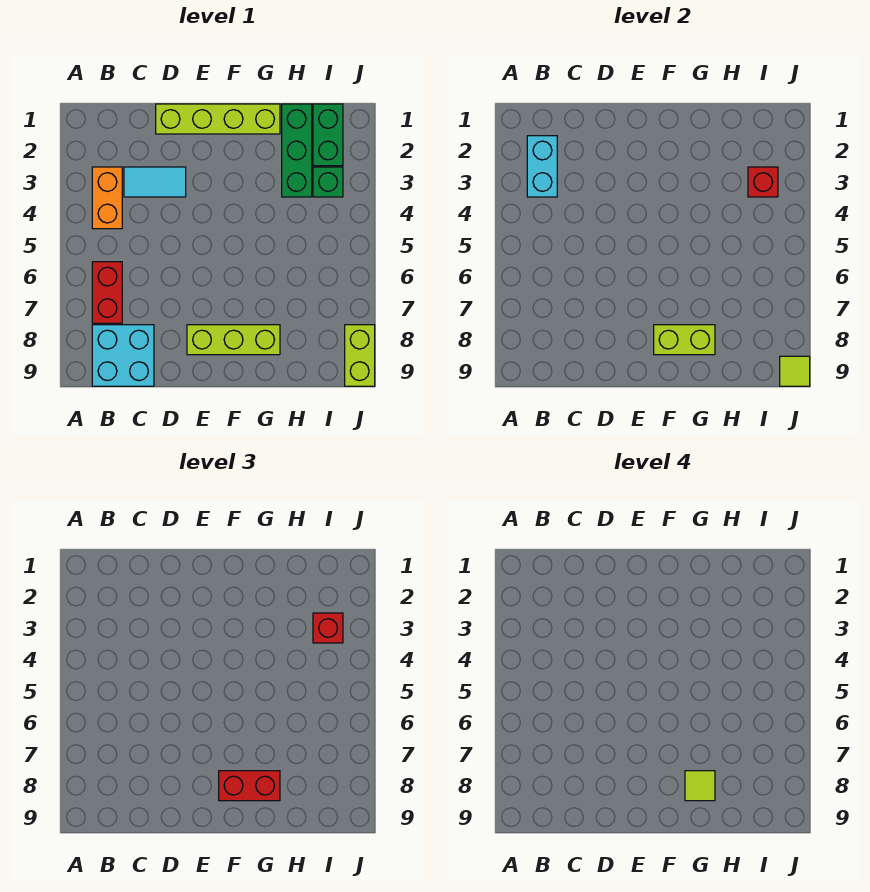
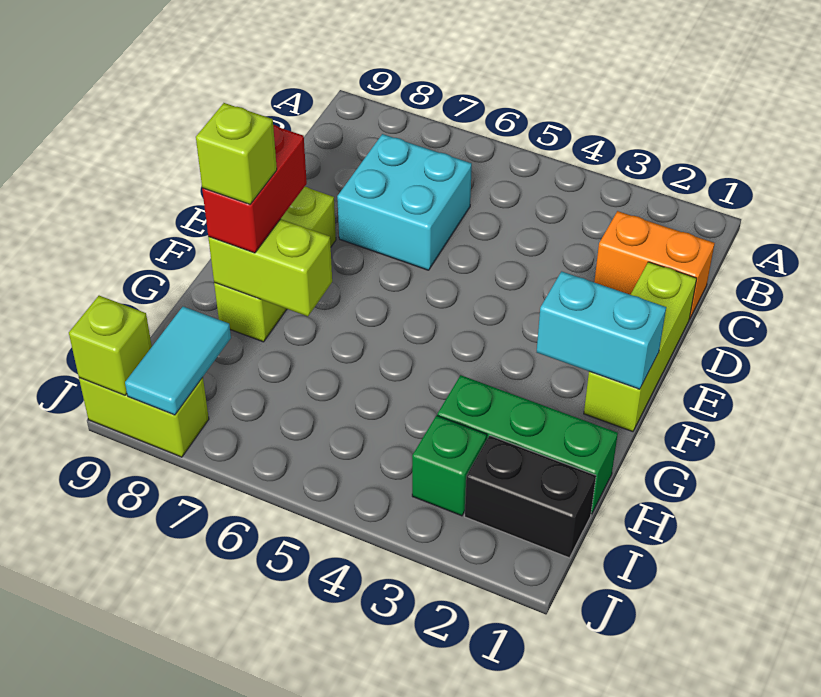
cyan brick B2:B3 level 2 -> cyan brick F1:F2 level 2
orange brick B3:B4 level 1 -> orange brick C1:C2 level 1
red brick B6:B7 level 1 -> none
cyan brick B8:C9 level 1 -> cyan brick C6:D7 level 1
cyan tile C3:D3 level 1 -> cyan tile I8:J8 level 2
lime brick D1:G1 level 1 -> lime brick D1:F1 level 1
lime brick F8:G8 level 2 -> lime brick G7:G8 level 2
lime tile G8 level 4 -> lime brick G8 level 4
green brick I1:I2 level 1 -> black brick I1:I2 level 1
red brick I3 level 2 -> none
red brick I3 level 3 -> none
lime tile J9 level 2 -> lime brick J9 level 2

